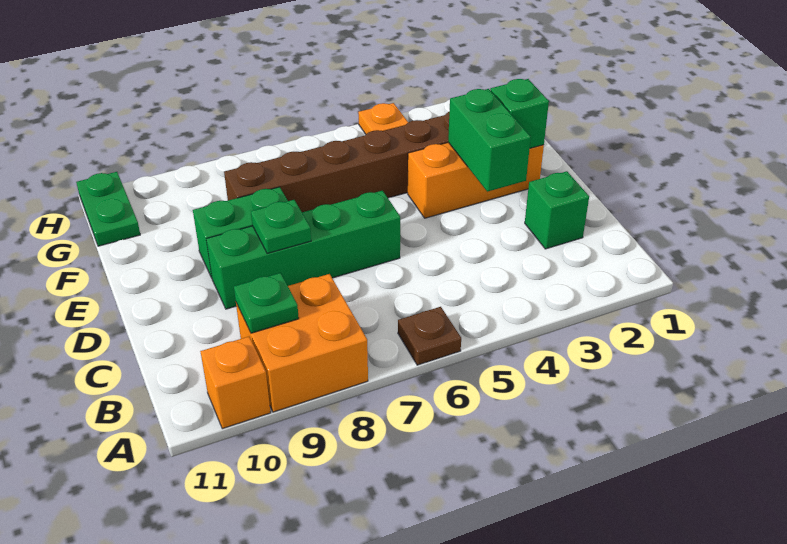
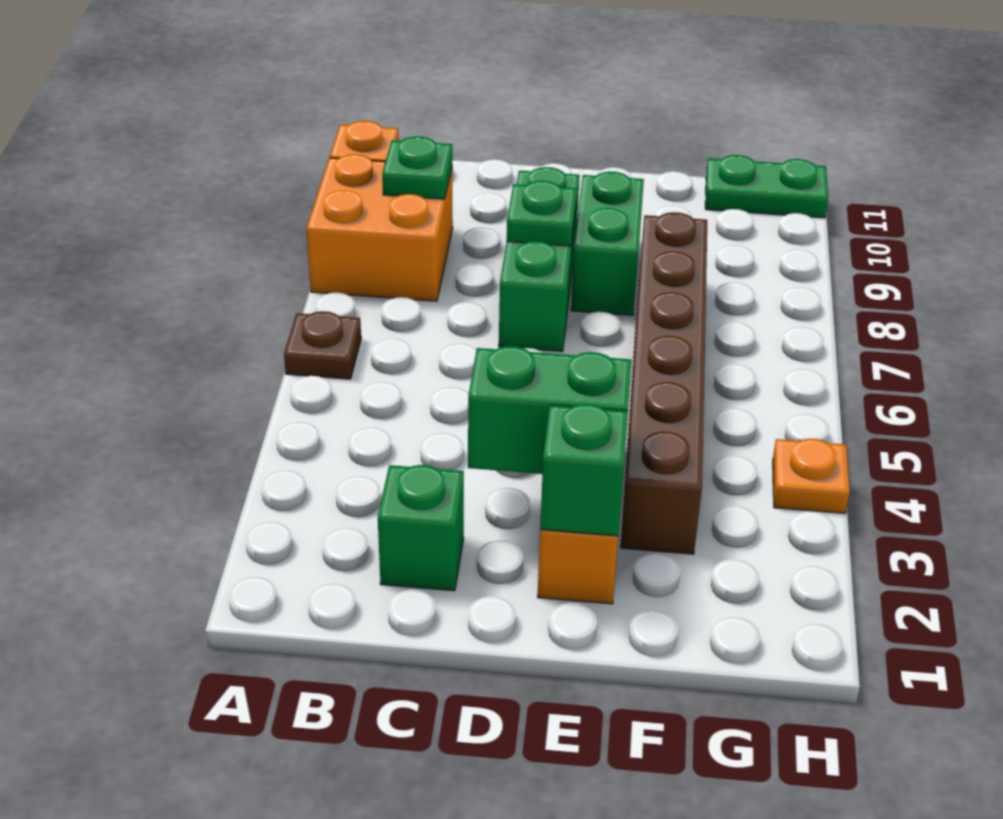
green brick D6:D9 level 1 -> green brick D7:D9 level 1

